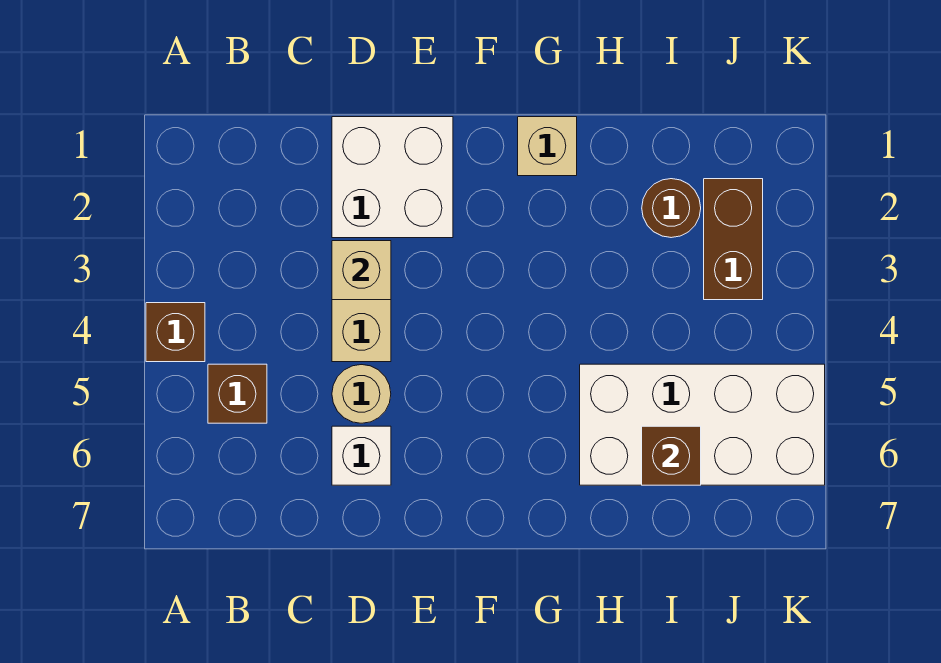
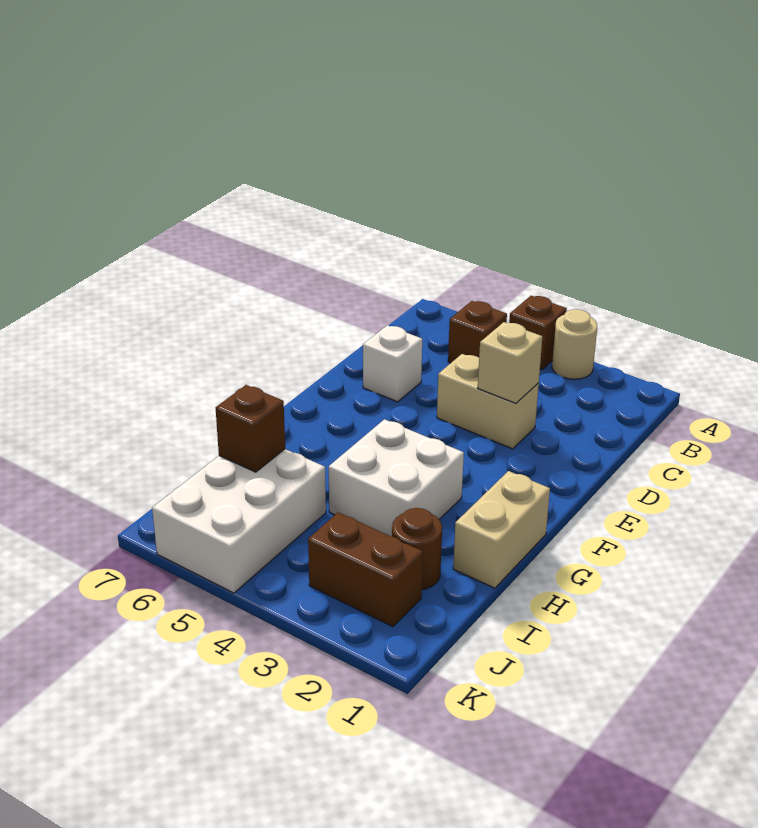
white brick D1:E2 level 1 -> white brick G3:H4 level 1
tan round brick D5 level 1 -> tan round brick A3 level 1
tan brick G1 level 1 -> tan brick G1:H1 level 1
white brick H5:K6 level 1 -> white brick I5:K6 level 1

